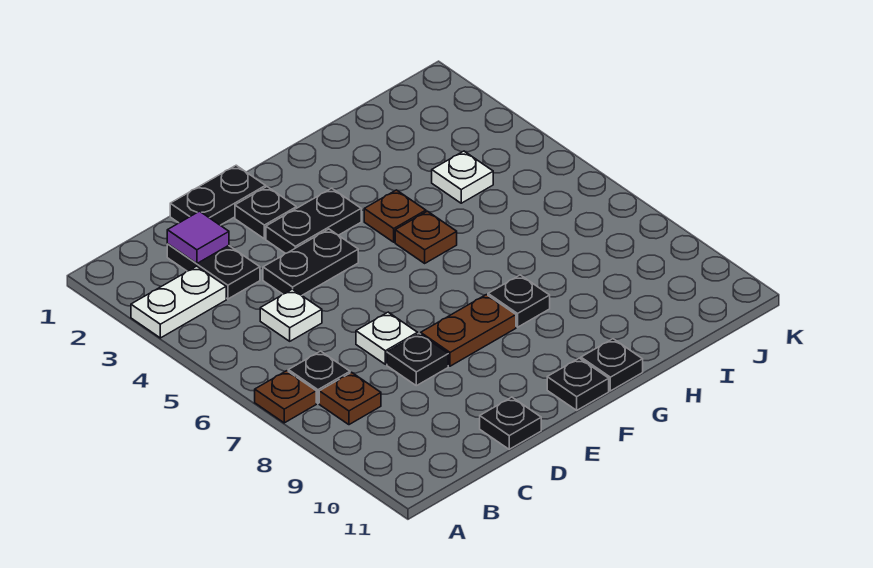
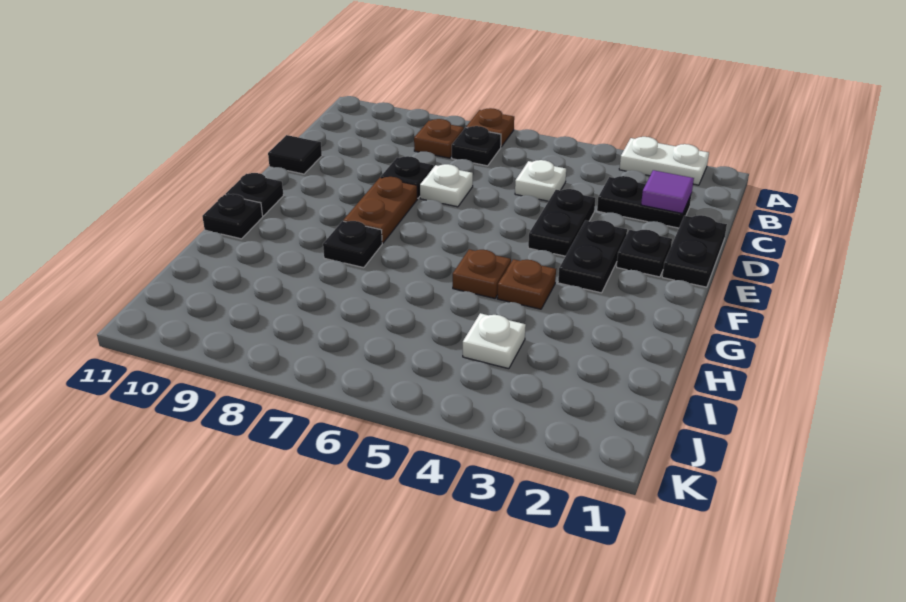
white plate A3:B3 level 1 -> white plate A2:A3 level 1
black plate D11 level 1 -> black tile D11 level 1

